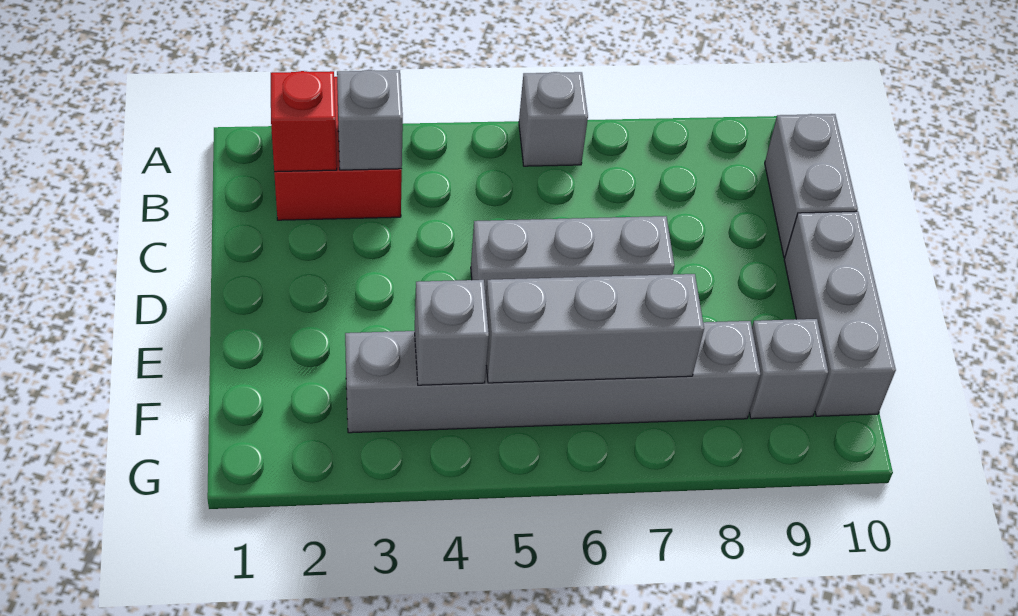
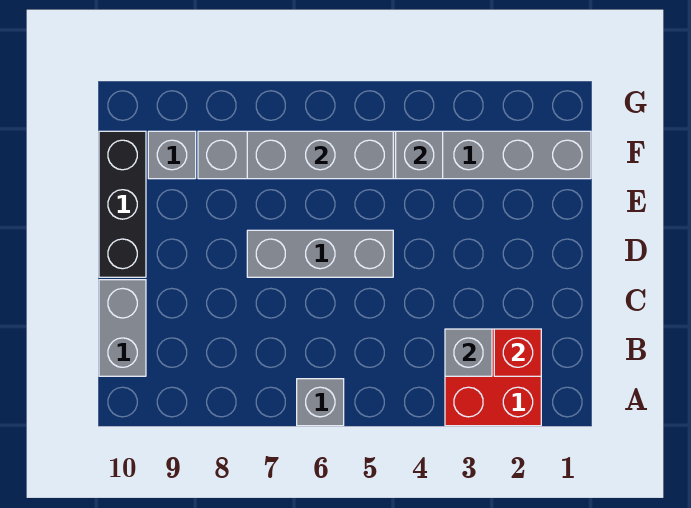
grey brick D10:F10 level 1 -> black brick D10:F10 level 1
grey brick F3:F8 level 1 -> grey brick F1:F8 level 1

